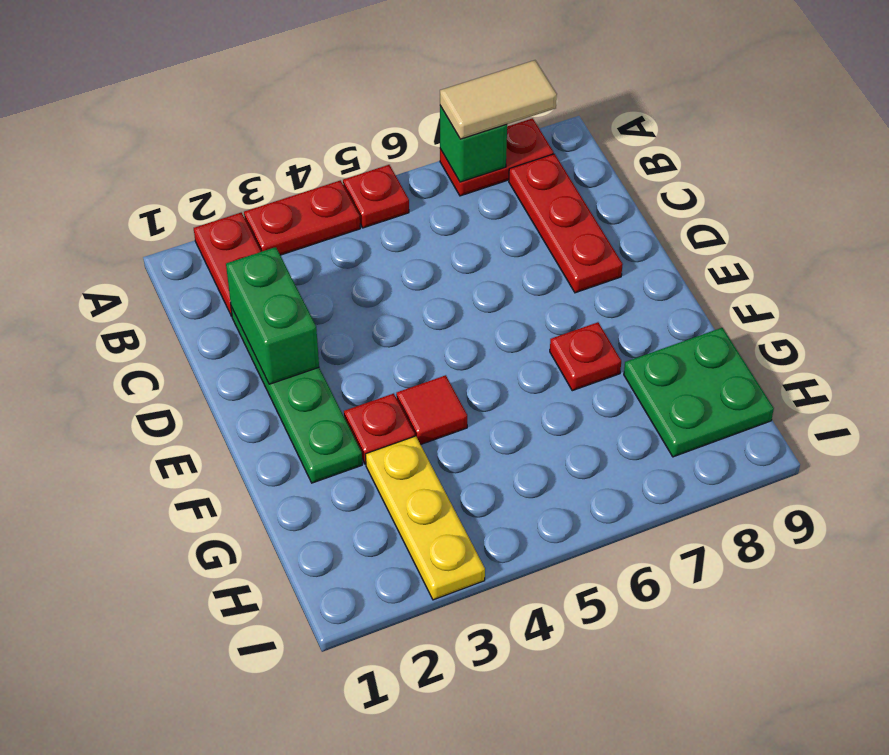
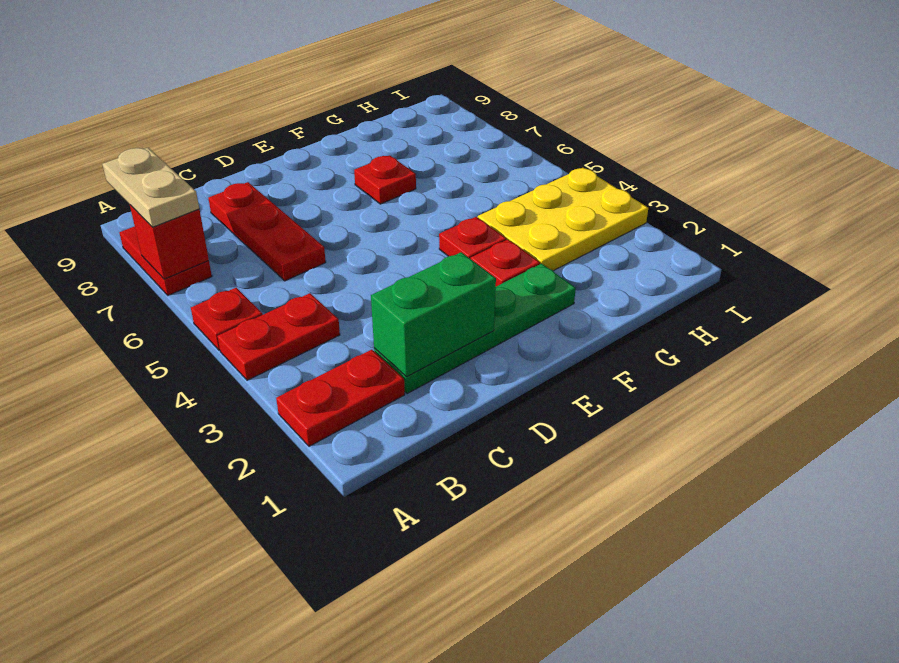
red plate A3:A4 level 1 -> red plate A4:B4 level 1
green brick A7 level 2 -> red brick A7 level 2
tan tile A7:A8 level 3 -> tan plate A7:A8 level 3
red plate B8:D8 level 1 -> red plate C6:C8 level 1
red tile F4 level 1 -> red plate F4 level 1
yellow plate G3:I3 level 1 -> yellow plate G3:I4 level 1
green plate G8:H9 level 1 -> none

